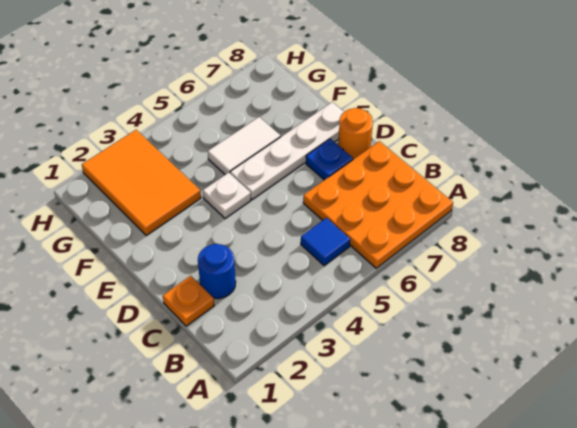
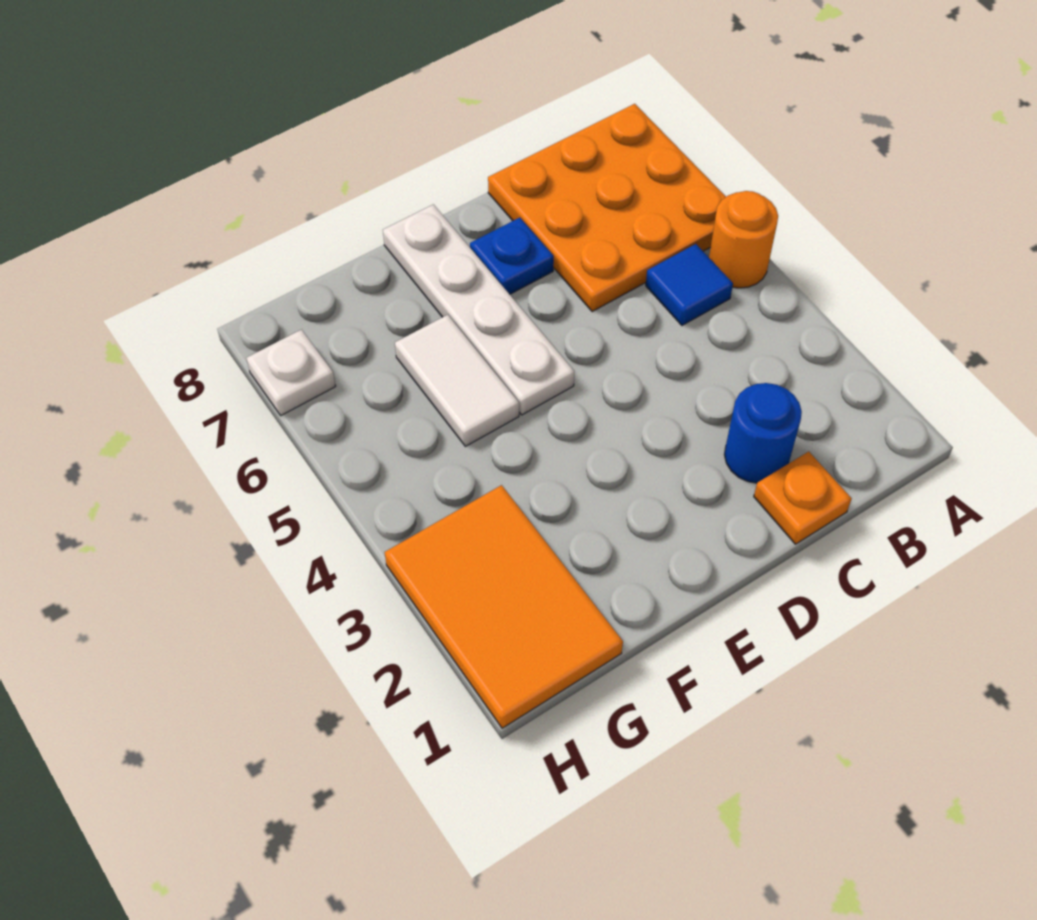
orange round brick D8 level 1 -> orange round brick A5 level 1
white plate E4 level 1 -> white plate H7 level 1
orange tile F2:H3 level 1 -> orange tile G1:H3 level 1

